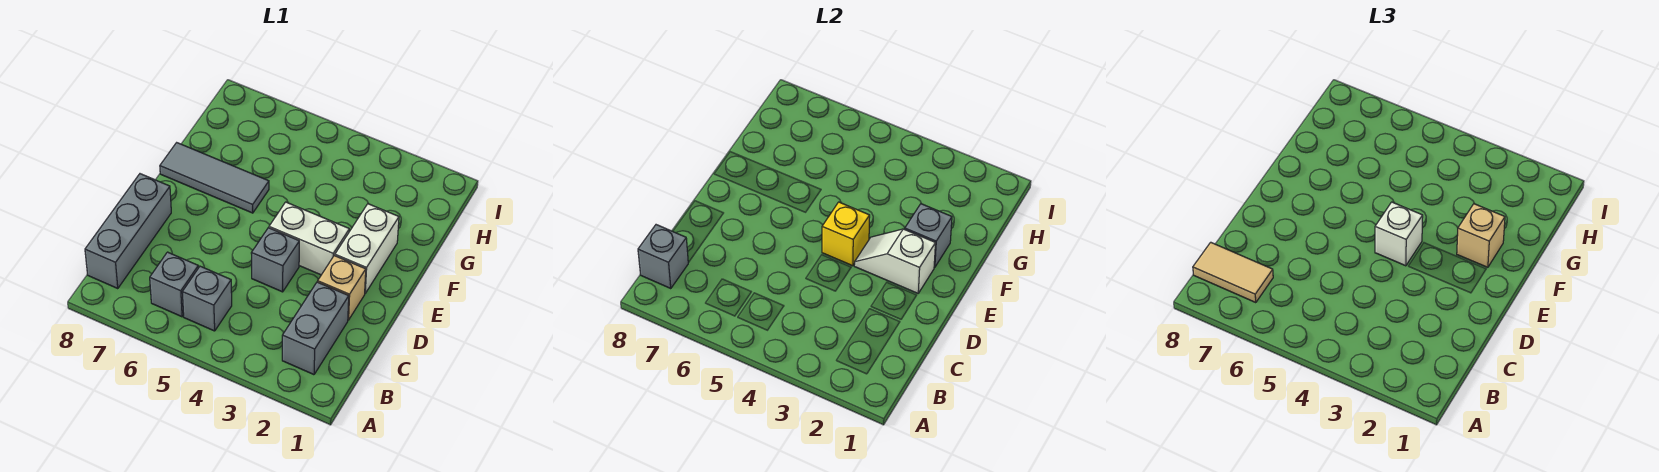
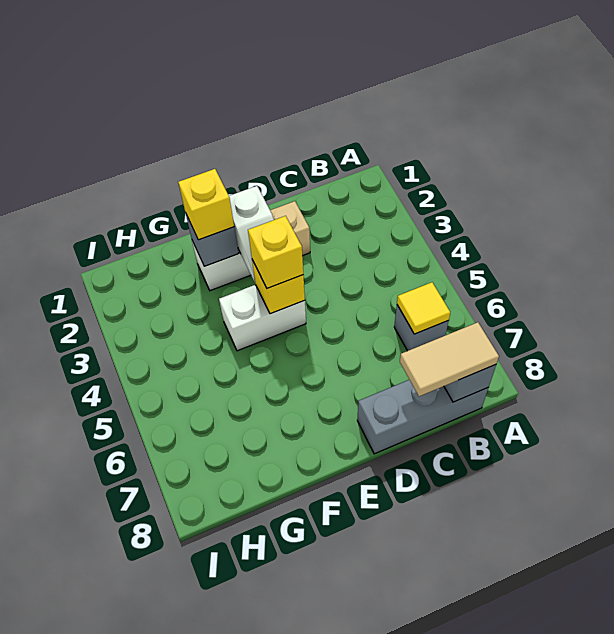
grey brick B2:C2 level 1 -> none
grey brick B5 level 1 -> none
none -> yellow tile B6 level 2
tan tile B7:B8 level 3 -> tan tile B8:C8 level 3
grey brick D4 level 1 -> none
white brick E3:E4 level 1 -> white brick E4:F4 level 1
white brick E4 level 3 -> yellow brick E4 level 3
tan brick F2 level 3 -> yellow brick F2 level 3
grey tile F6:F8 level 1 -> none

